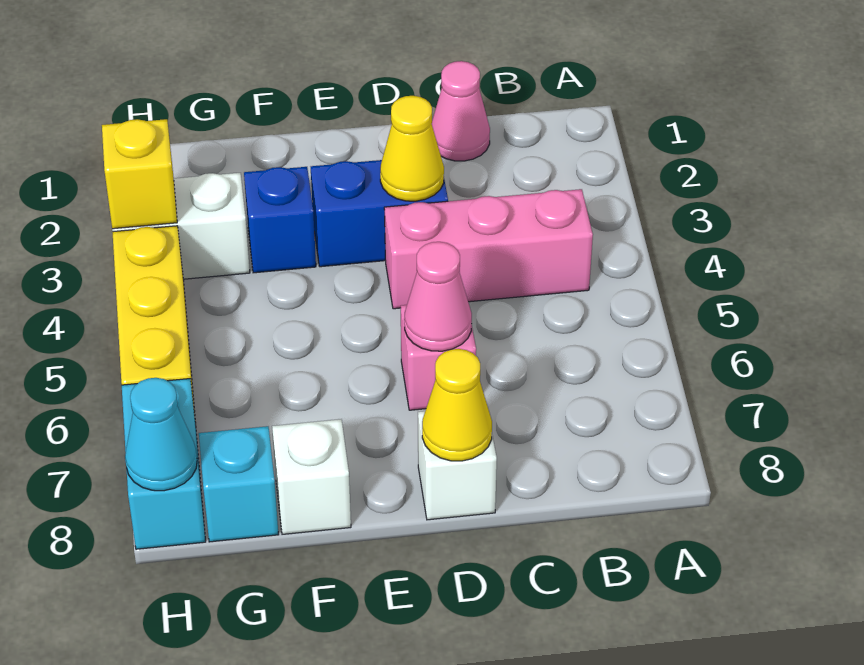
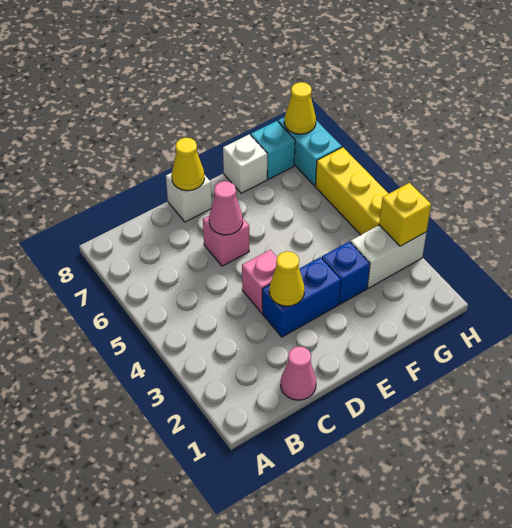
pink brick B4:D4 level 1 -> pink brick D4 level 1
cyan cone H8 level 2 -> yellow cone H8 level 2

